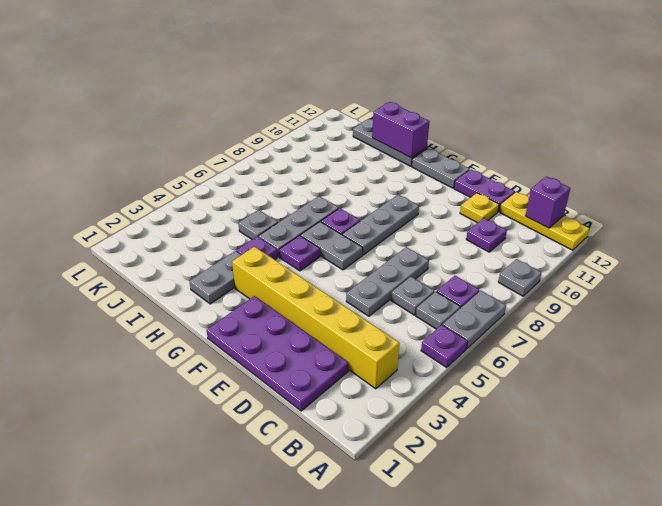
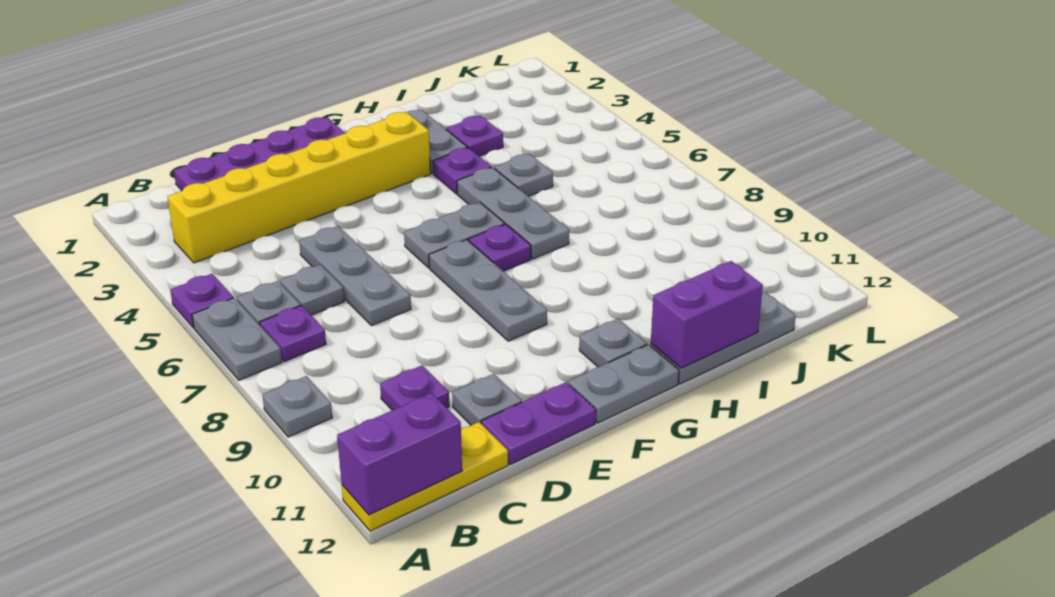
purple brick B12 level 2 -> purple brick A12:B12 level 2
yellow plate D11 level 1 -> grey plate D11 level 1
purple plate G5 level 1 -> purple plate I3 level 1
none -> grey plate G11 level 1

